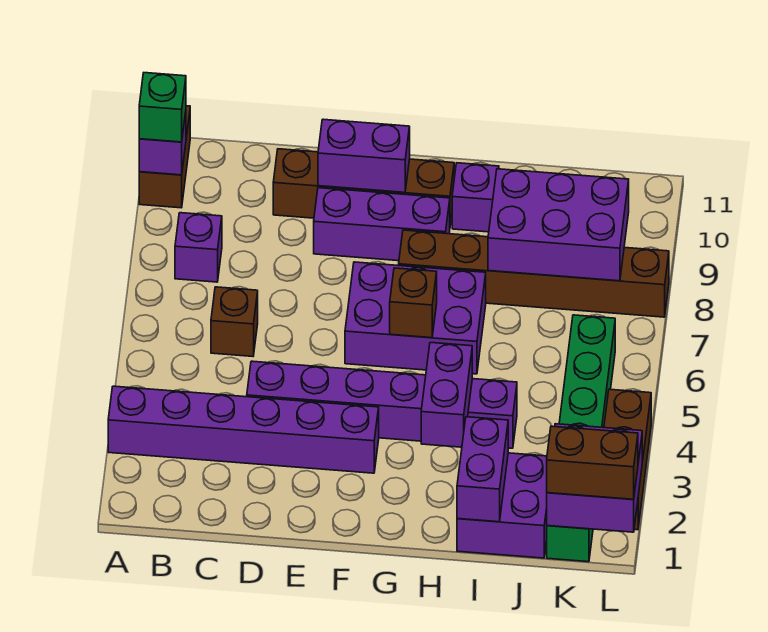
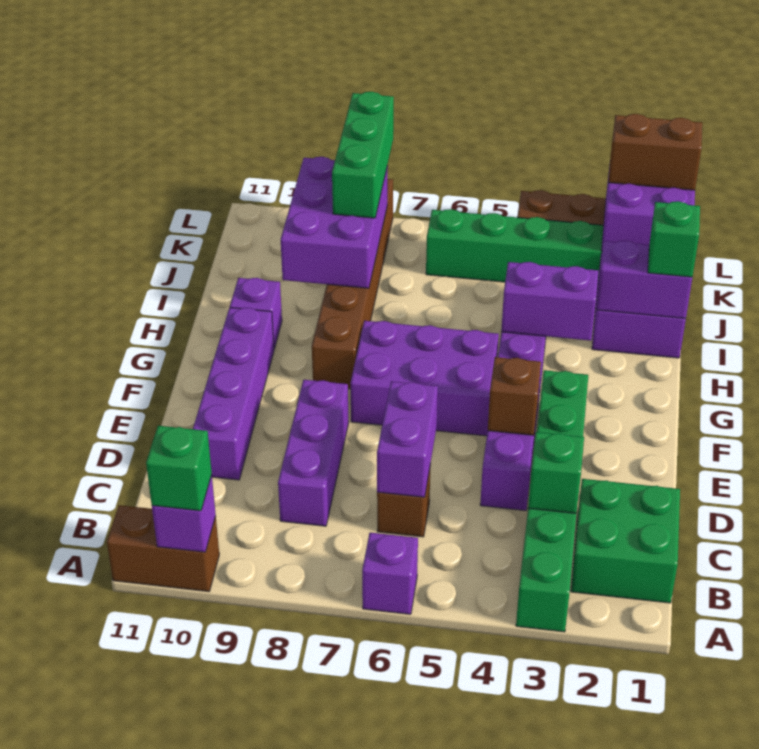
purple brick A3:F3 level 1 -> green brick A3:F3 level 1
none -> green brick B1:C2 level 1
purple brick B8 level 1 -> purple brick A6 level 1
none -> green brick C3 level 2
brown brick D10:G10 level 1 -> purple brick D10:G10 level 1
purple brick E9:G9 level 1 -> purple brick C8:E8 level 1
purple brick E10:F10 level 2 -> purple brick C6:D6 level 2
purple brick F6:H7 level 1 -> purple brick F5:G7 level 1
brown brick G6 level 2 -> brown brick E4 level 2
none -> green brick I1 level 3
none -> green brick J8:L8 level 3
brown brick K1:L1 level 3 -> brown brick L1:L2 level 3

